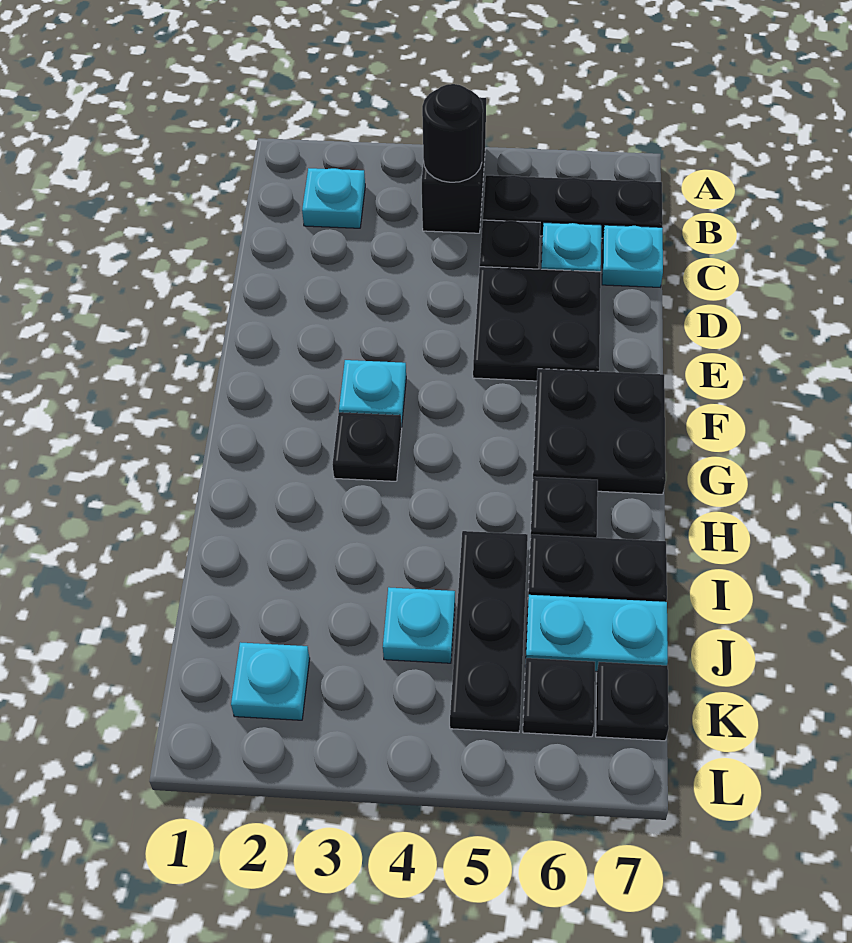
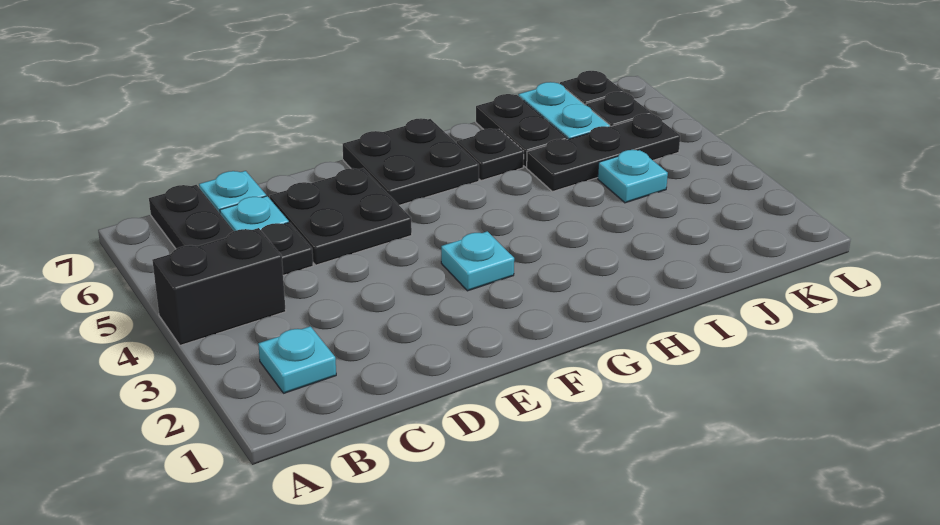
black round brick B4 level 2 -> none
black plate G3 level 1 -> none
cyan plate K2 level 1 -> none

